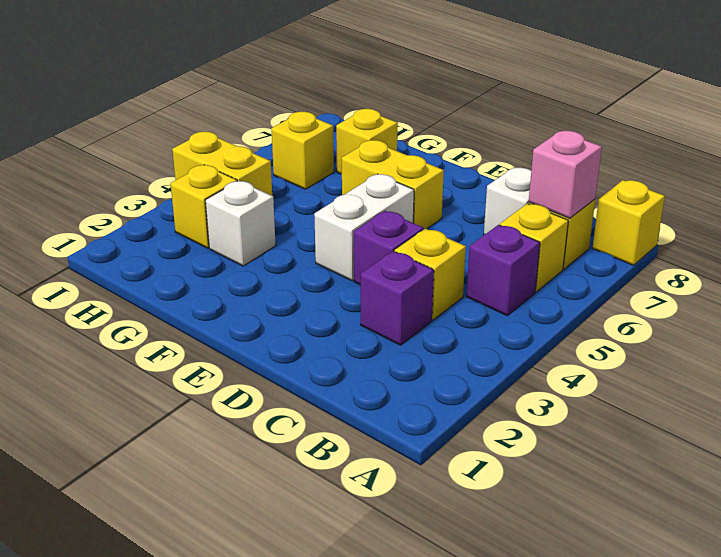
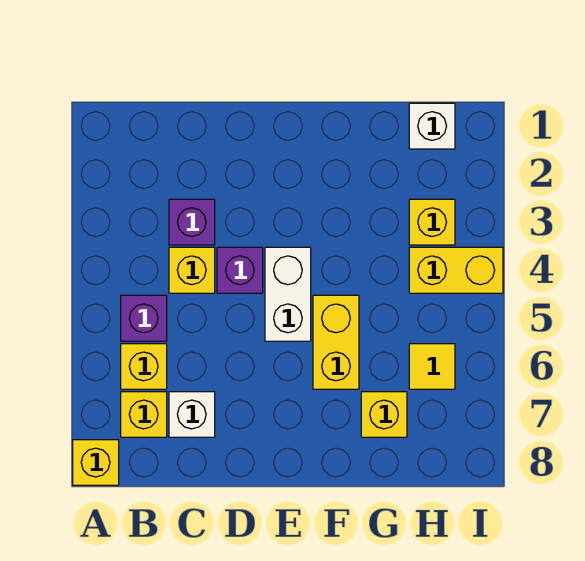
pink brick B7 level 2 -> none
yellow brick E6:F6 level 1 -> yellow brick F5:F6 level 1
white brick G3 level 1 -> white brick H1 level 1
yellow brick H6 level 1 -> yellow tile H6 level 1

